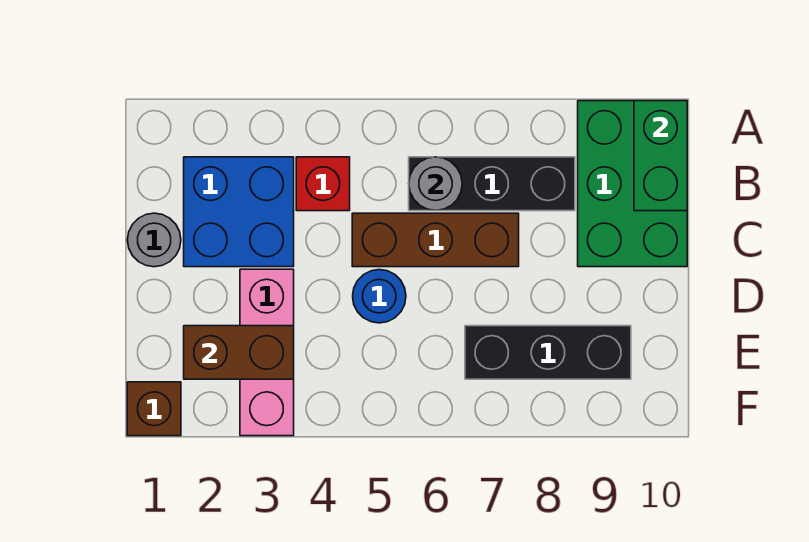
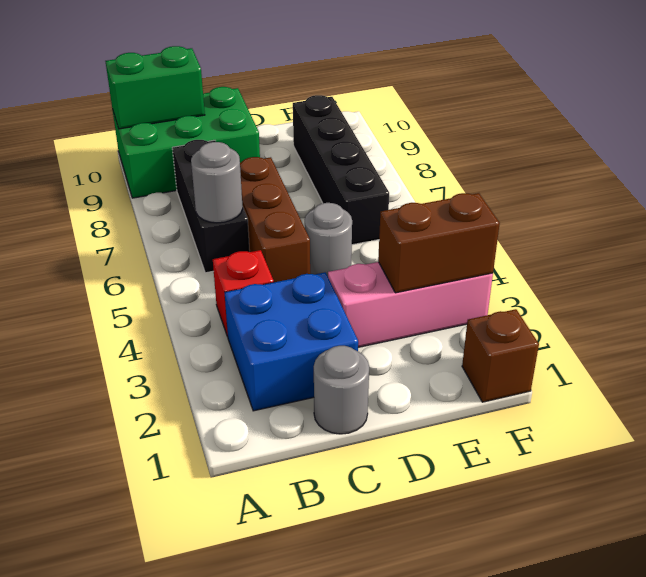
blue round brick D5 level 1 -> grey round brick D5 level 1
brown brick E2:E3 level 2 -> brown brick E3:F3 level 2
black brick E7:E9 level 1 -> black brick E6:E9 level 1

